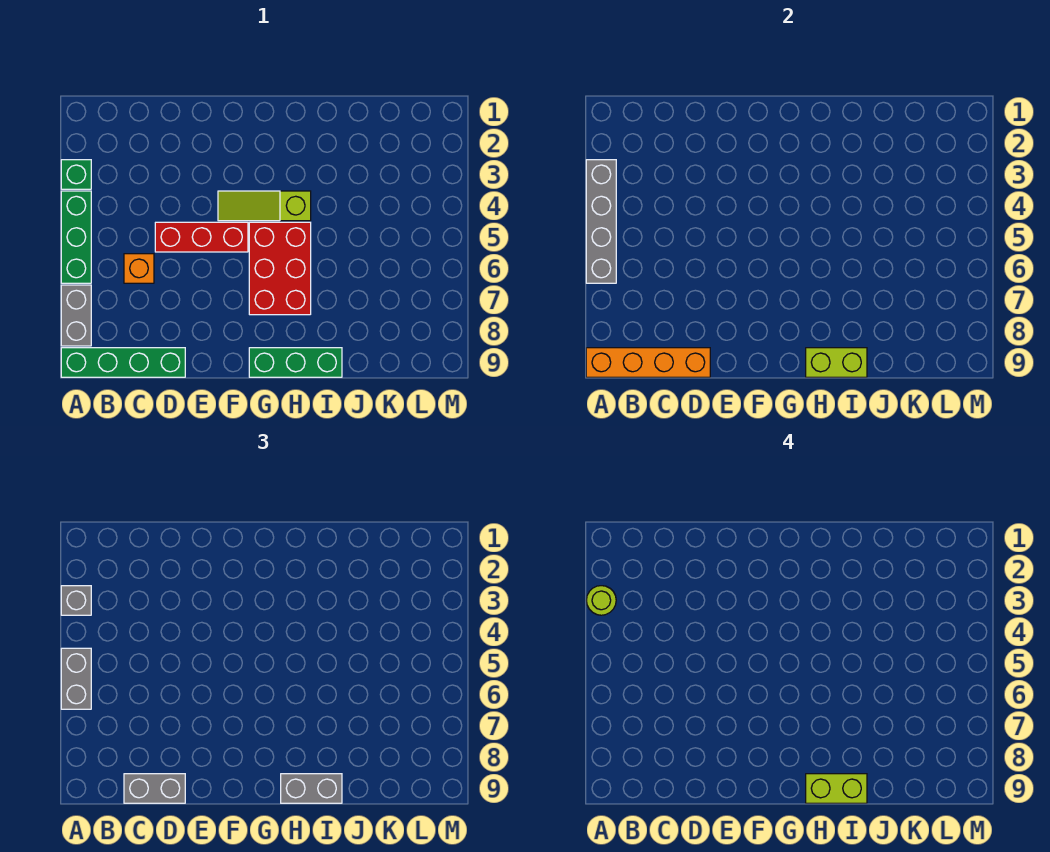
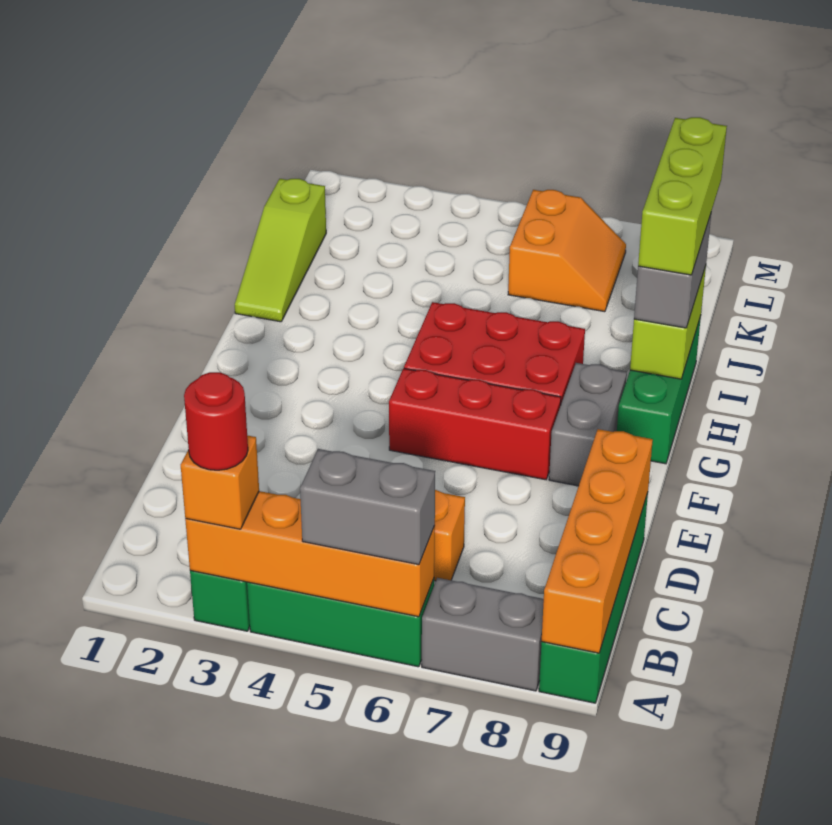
grey brick A3:A6 level 2 -> orange brick A3:A6 level 2
grey brick A3 level 3 -> orange brick A3 level 3
lime round brick A3 level 4 -> red round brick A3 level 4
grey brick C9:D9 level 3 -> grey brick F8:G8 level 1
red brick D5:F5 level 1 -> red brick F5:F7 level 1
lime slope F4:H4 level 1 top H -> lime slope I1:K1 level 1 top K
lime brick H9:I9 level 4 -> lime brick H9:J9 level 4
none -> orange slope K6:L7 level 1 top 6

